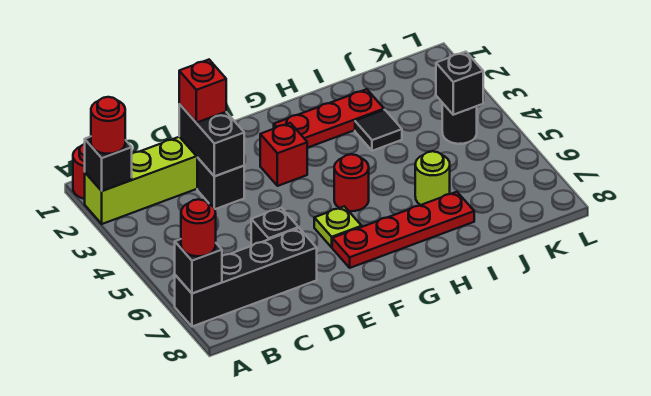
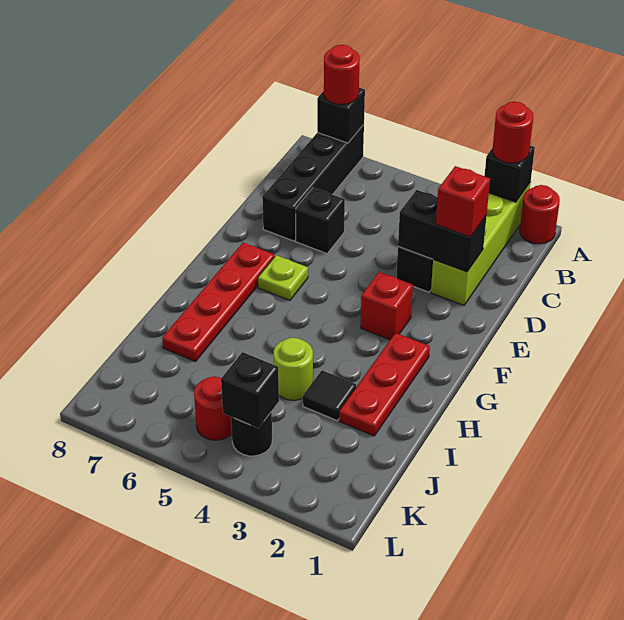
red round brick G5 level 1 -> red round brick K5 level 1
lime round brick I6 level 1 -> lime round brick I4 level 1

